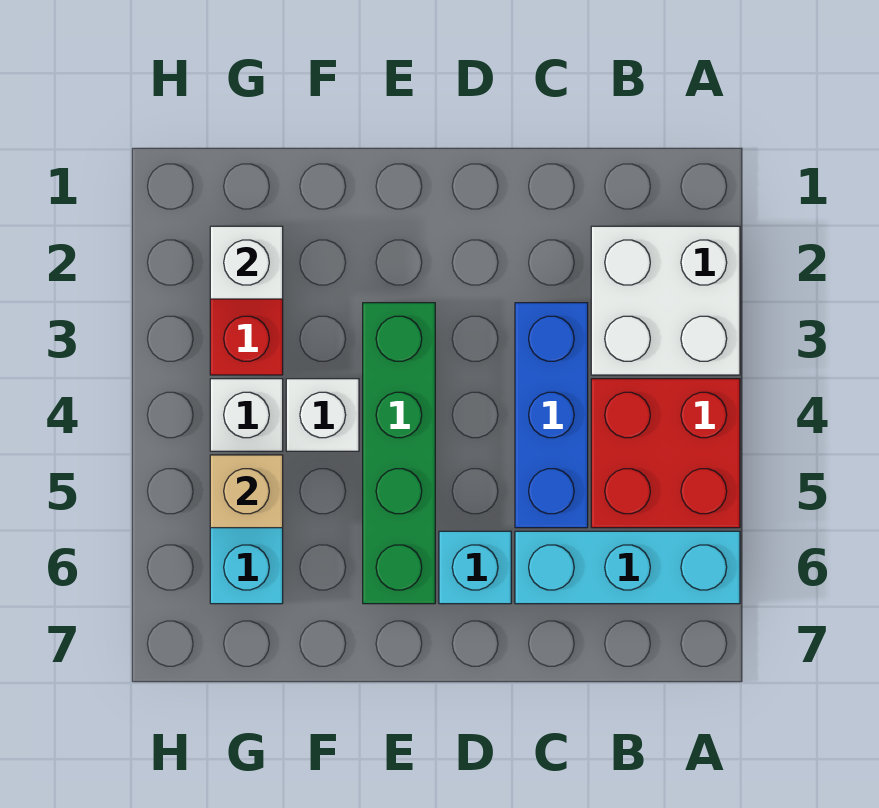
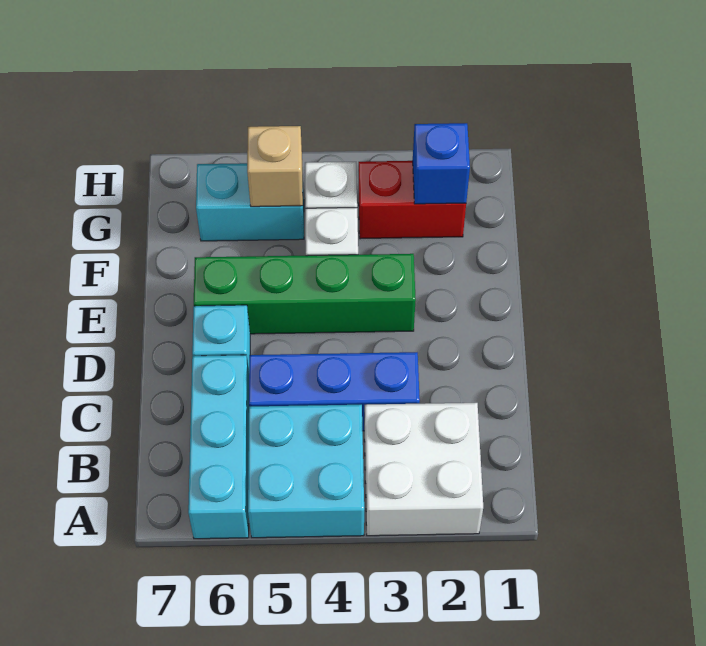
red brick A4:B5 level 1 -> cyan brick A4:B5 level 1
white brick G2 level 2 -> blue brick G2 level 2

